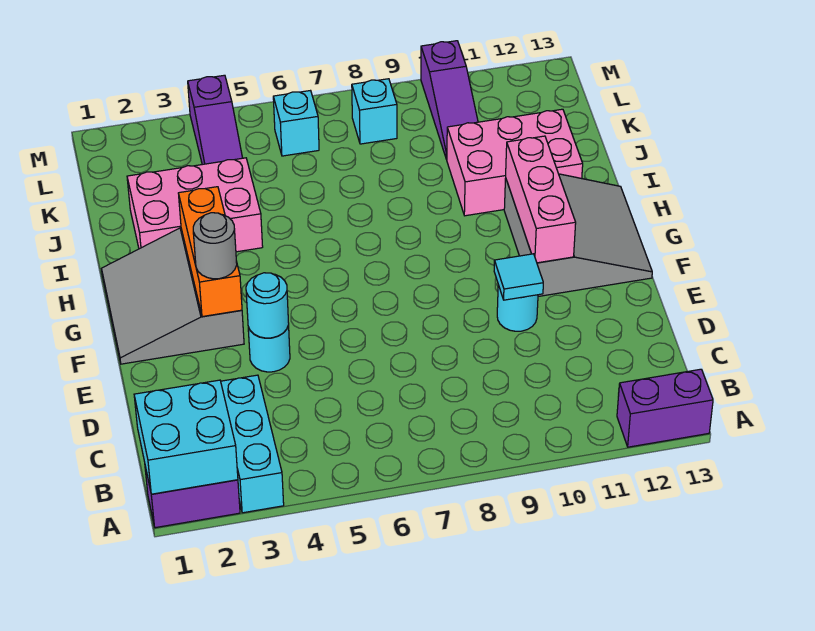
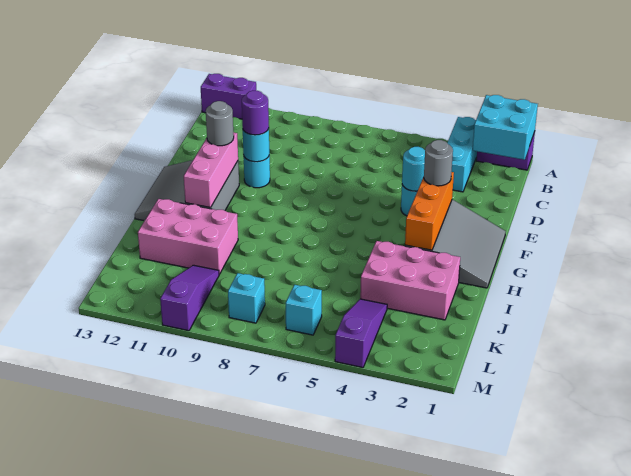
cyan tile E10 level 2 -> cyan round brick E10 level 2
none -> purple round brick E10 level 3
none -> grey round brick F11 level 3

